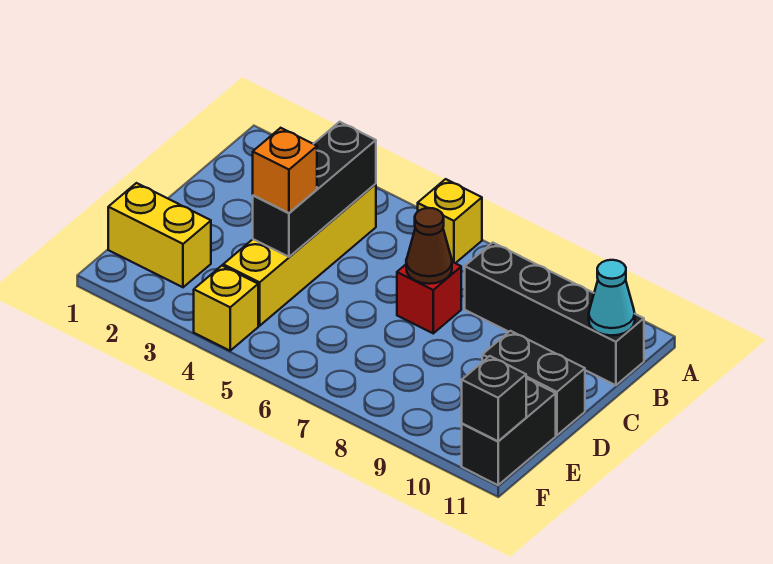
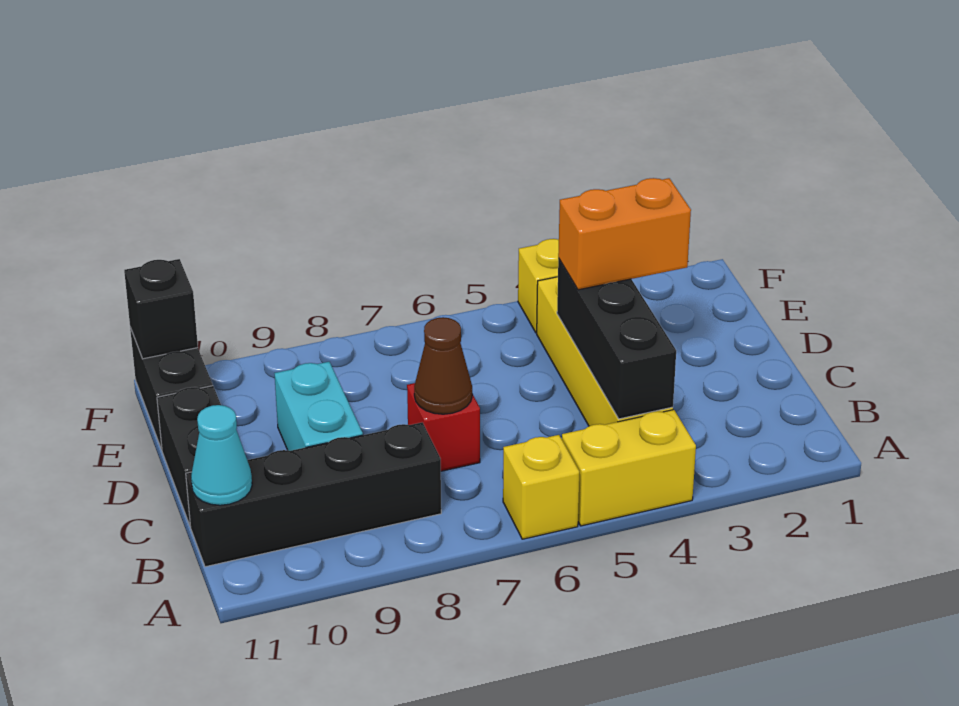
none -> cyan brick C9:D9 level 1
orange brick D4 level 3 -> orange brick D3:D4 level 3
black brick D10:D11 level 1 -> black brick C11:D11 level 1
yellow brick E1:E2 level 1 -> yellow brick A4:A5 level 1

